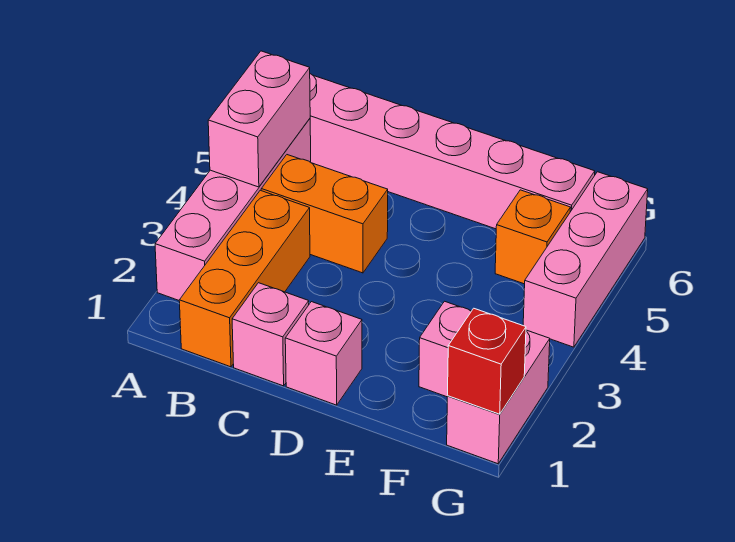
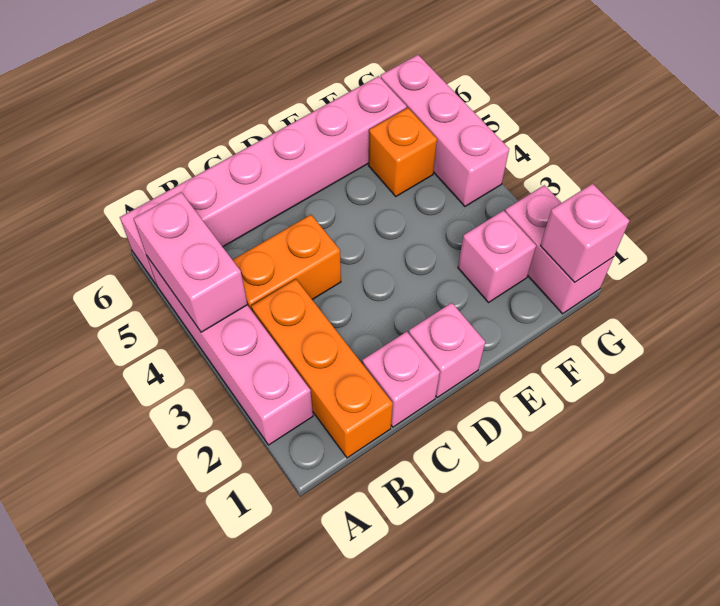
red brick G1 level 2 -> pink brick G1 level 2

